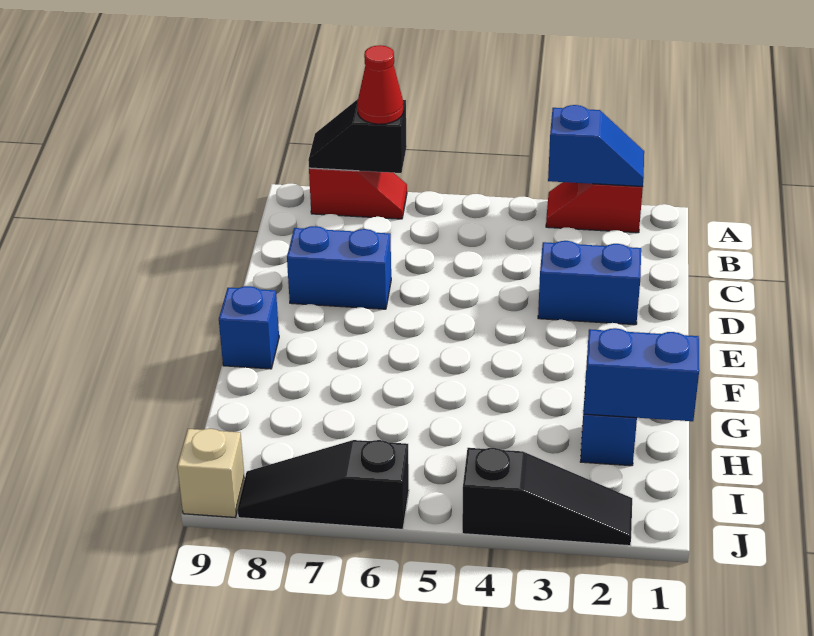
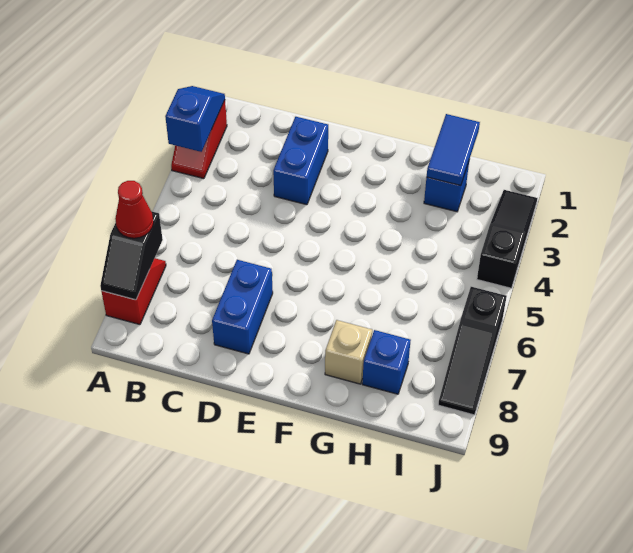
blue brick F9 level 1 -> blue brick H8 level 1
blue brick H1:H2 level 2 -> blue tile H1:H2 level 2
tan brick J9 level 1 -> tan brick G8 level 1

